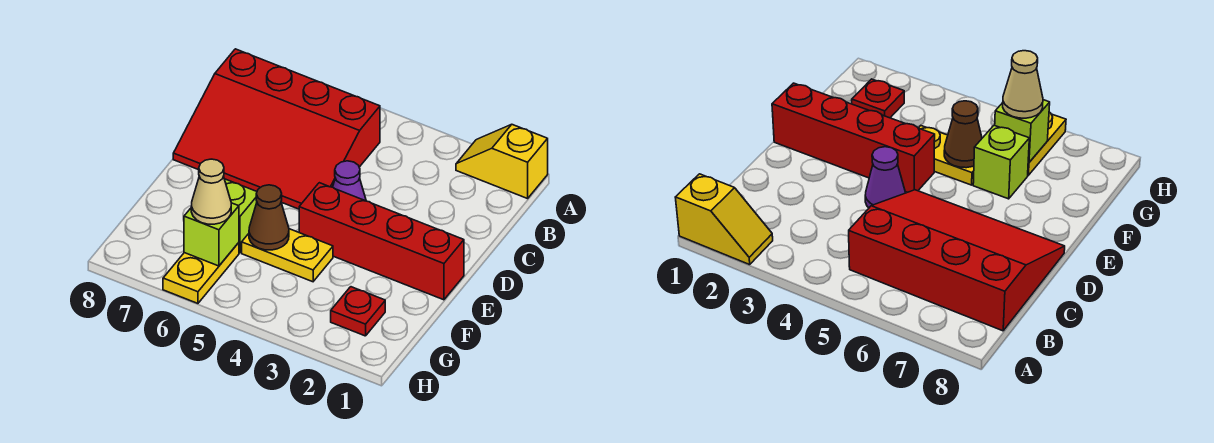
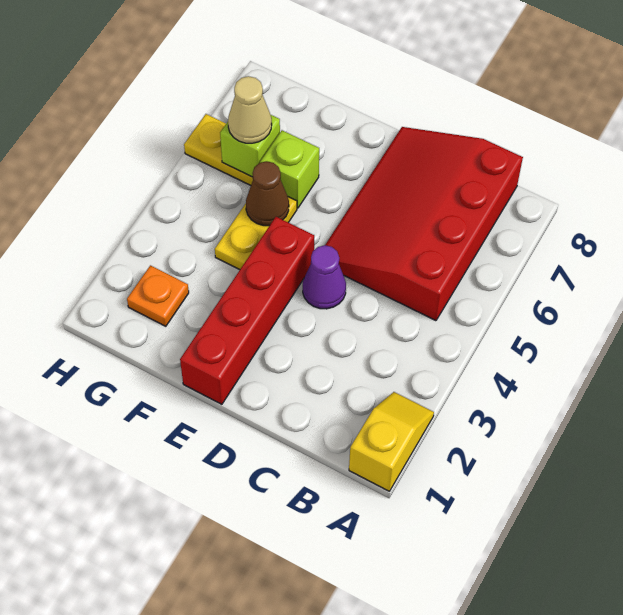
red plate G2 level 1 -> orange plate G2 level 1

